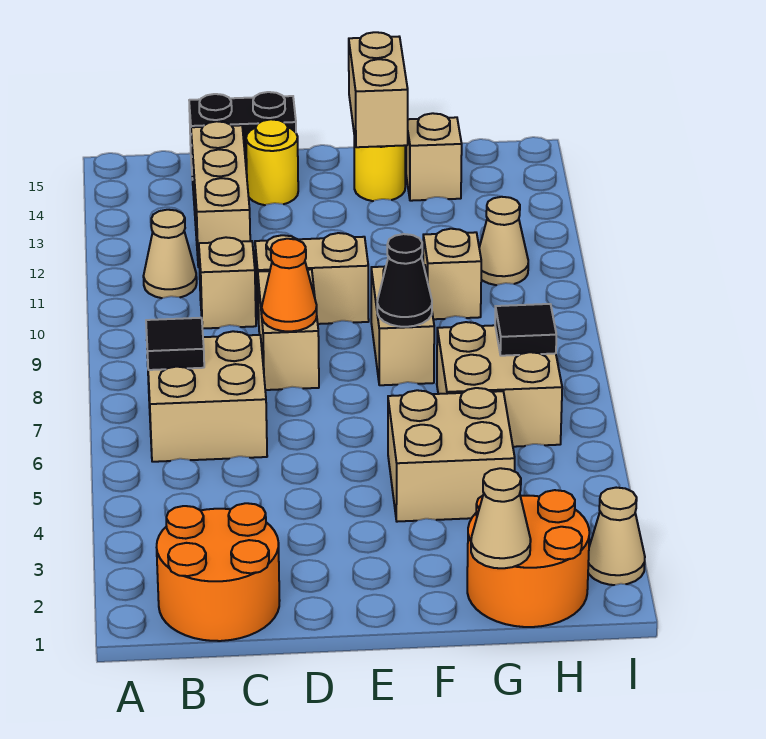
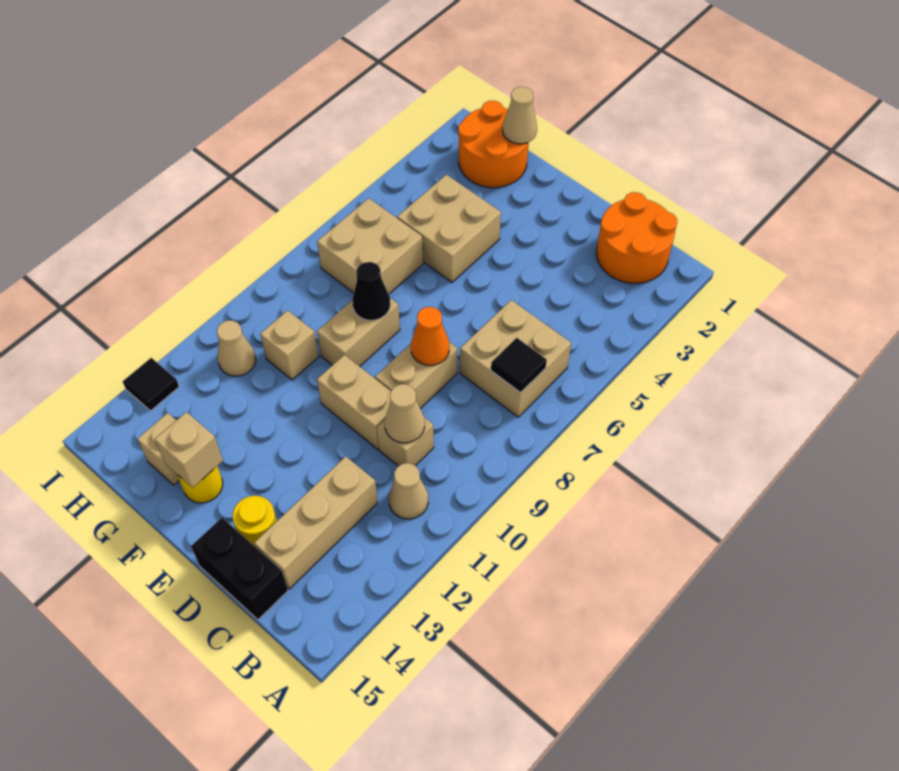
tan brick F14:F15 level 2 -> tan brick F14 level 2
black tile H7 level 2 -> black tile I13 level 1
tan cone I2 level 1 -> tan cone C10 level 2

